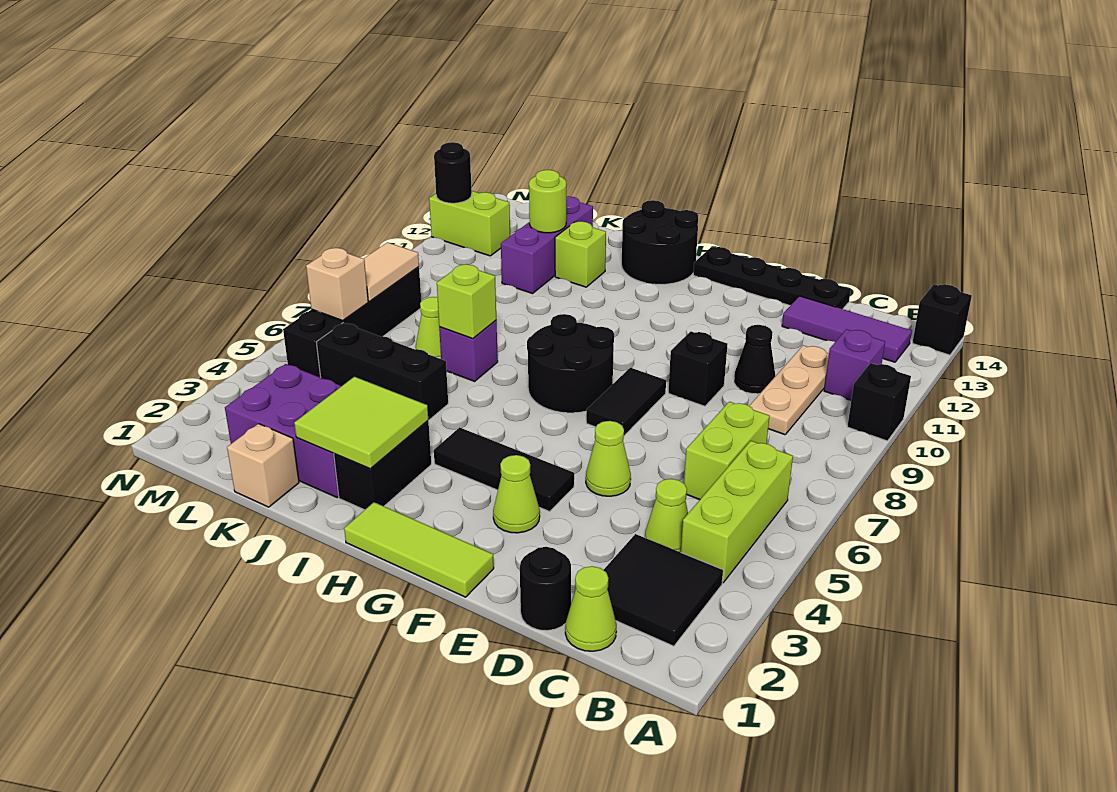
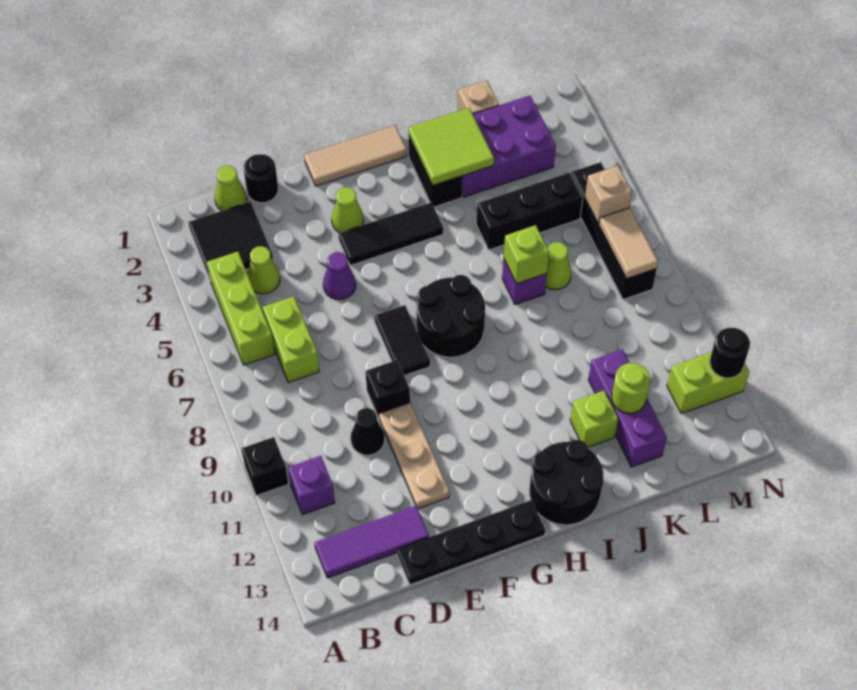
black brick A14 level 1 -> none
tan plate C9:C11 level 1 -> tan plate E10:E12 level 1
lime cone E5 level 1 -> purple cone E5 level 1
lime tile F1:H1 level 1 -> tan tile F1:H1 level 1

